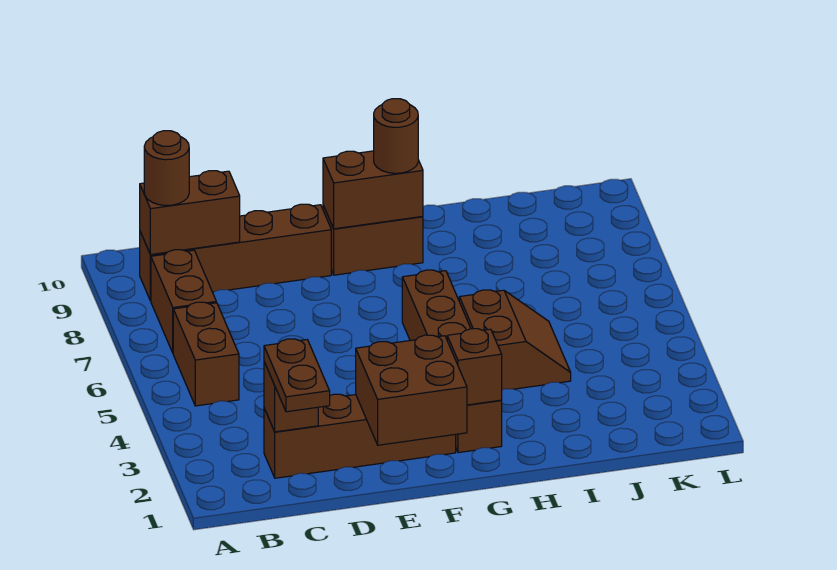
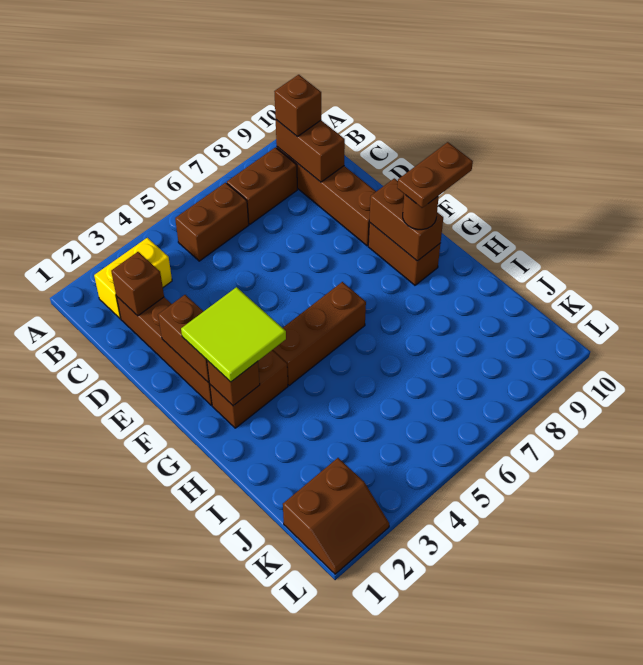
none -> yellow brick B2:B3 level 1
brown round brick B9 level 3 -> brown brick B9 level 3
brown plate C1:C2 level 3 -> brown plate G9:G10 level 4
brown brick E1:F2 level 2 -> brown brick E2:F2 level 2
none -> lime tile F2:G3 level 3
brown slope H4:I5 level 1 top H -> brown slope K1:L2 level 1 top K

